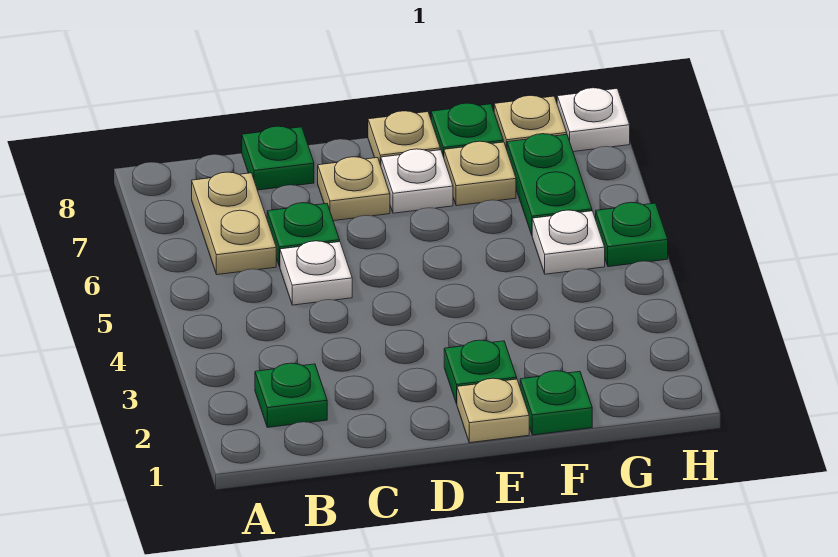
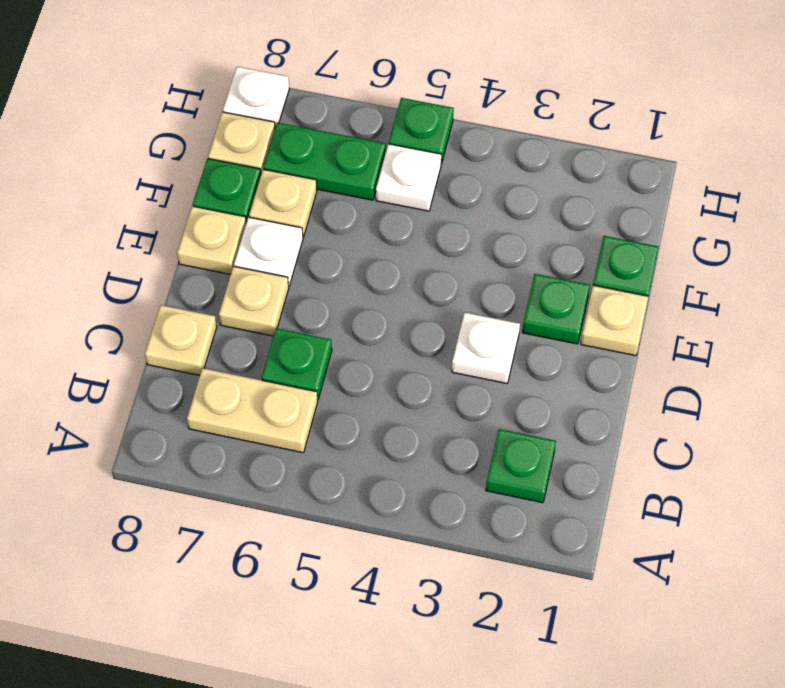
white plate C5 level 1 -> white plate D3 level 1
green plate C8 level 1 -> tan plate C8 level 1

